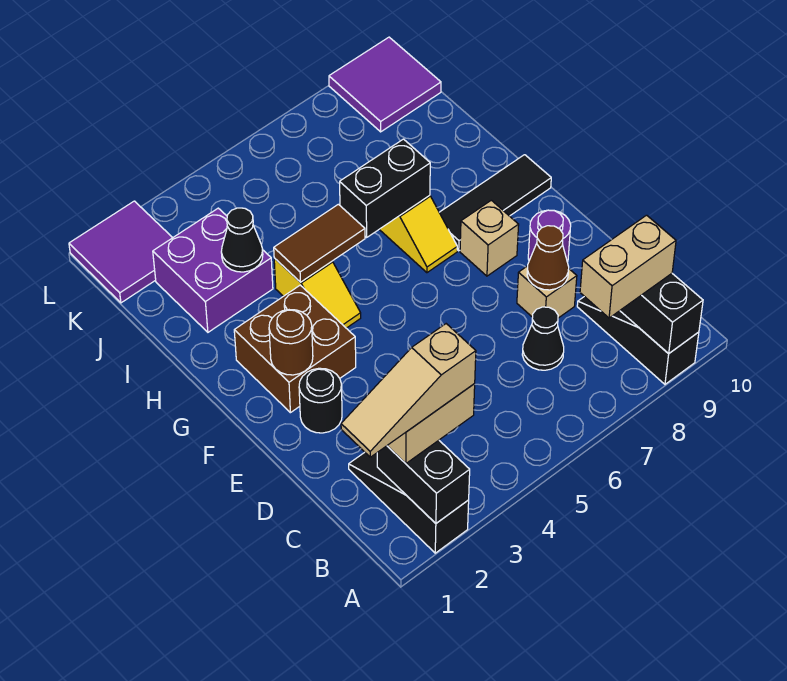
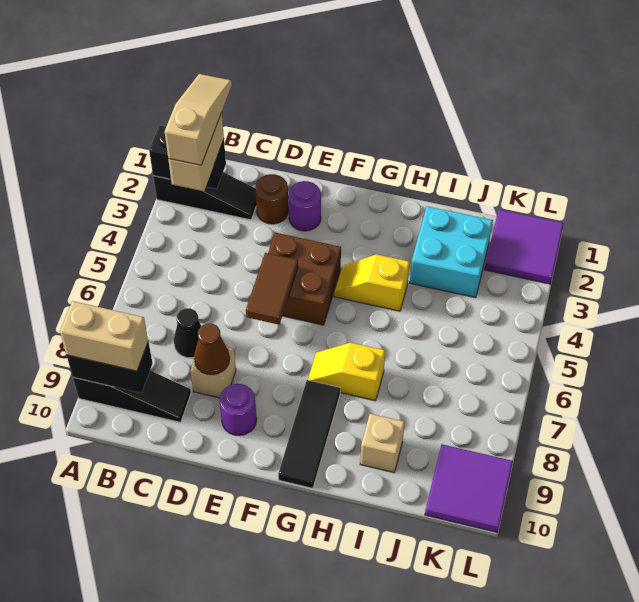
tan brick B8:B9 level 3 -> tan brick A9:B9 level 3
black round brick E2 level 1 -> purple round brick E2 level 1
brown brick F2:G3 level 1 -> brown brick E4:F5 level 1
brown round brick F2 level 2 -> brown round brick D2 level 1
tan brick F8 level 1 -> tan brick I9 level 1
brown tile H4:H5 level 2 -> brown tile E5:E6 level 2
black brick H6:H7 level 2 -> none
purple brick I2:J3 level 1 -> cyan brick I2:J3 level 1
black cone I3 level 2 -> none

